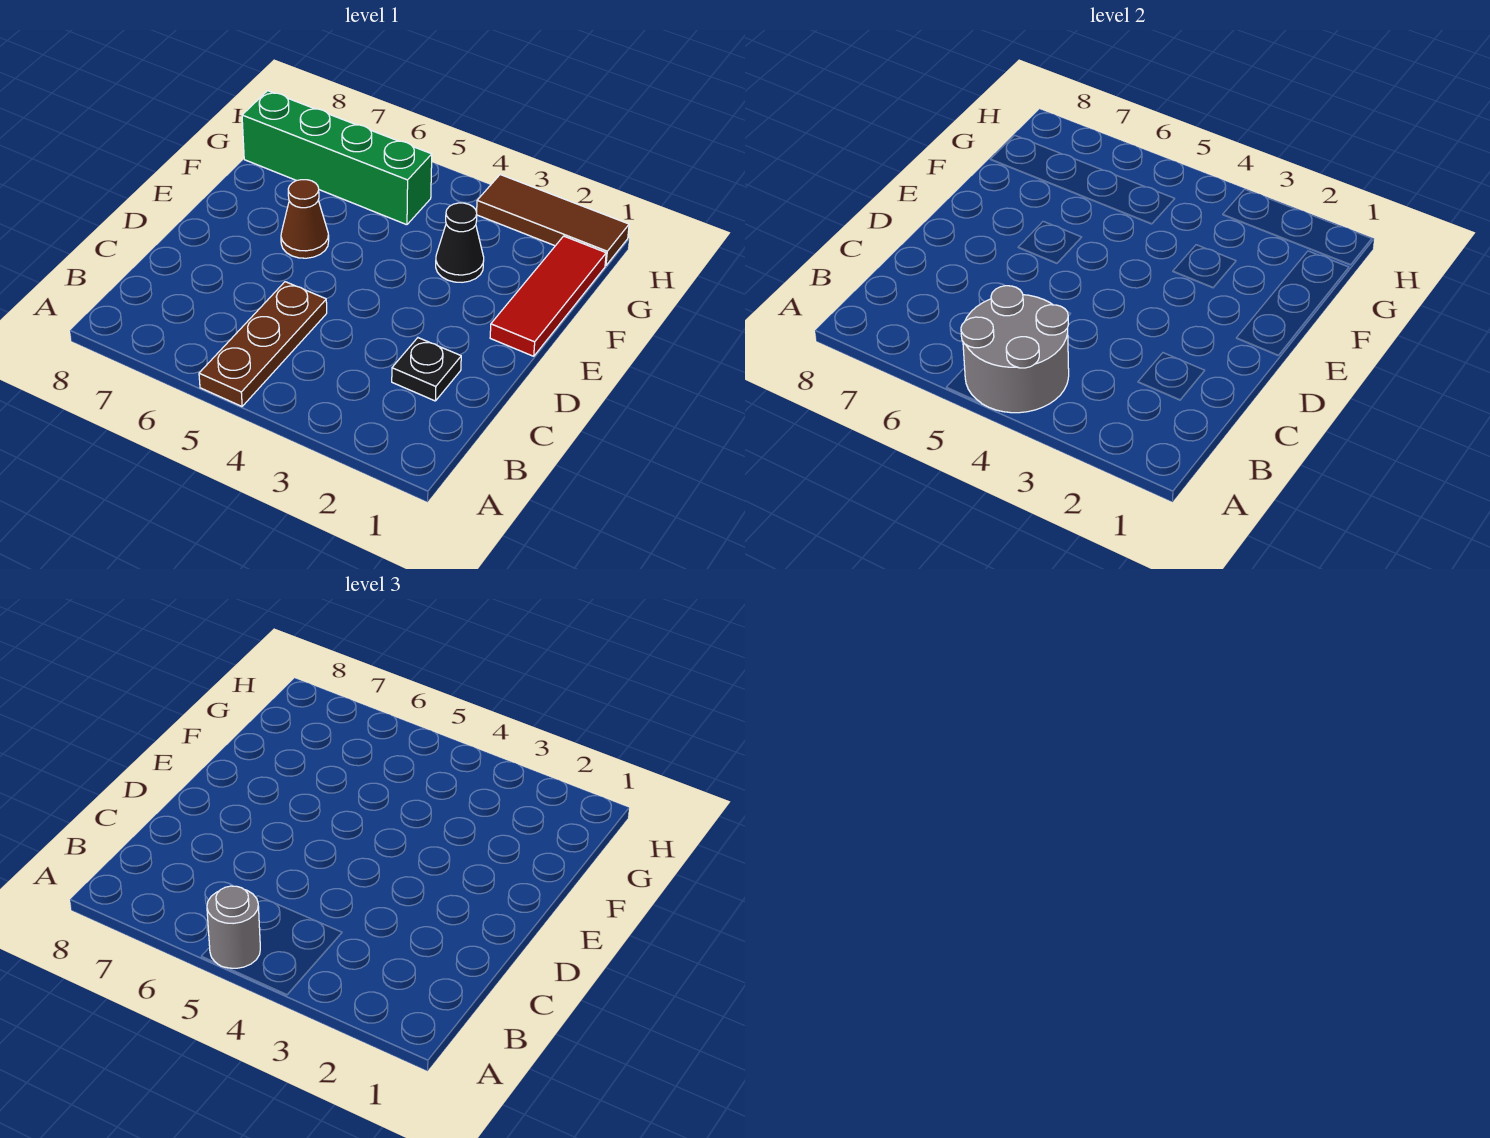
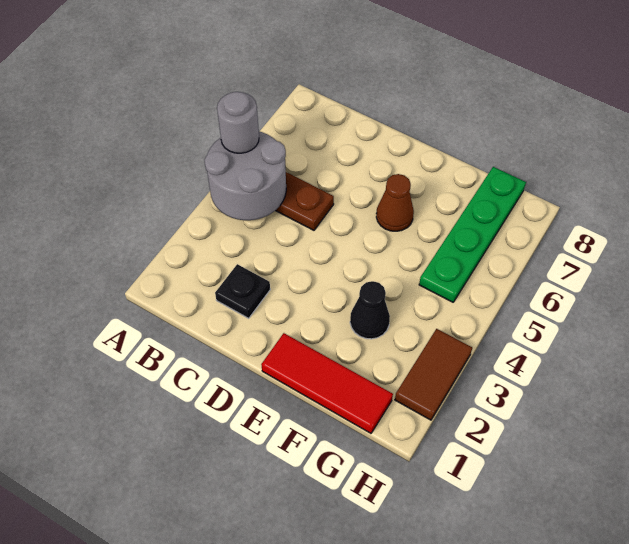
green brick G5:G8 level 1 -> green plate G5:G8 level 1
brown tile H1:H3 level 1 -> brown tile H2:H3 level 1

